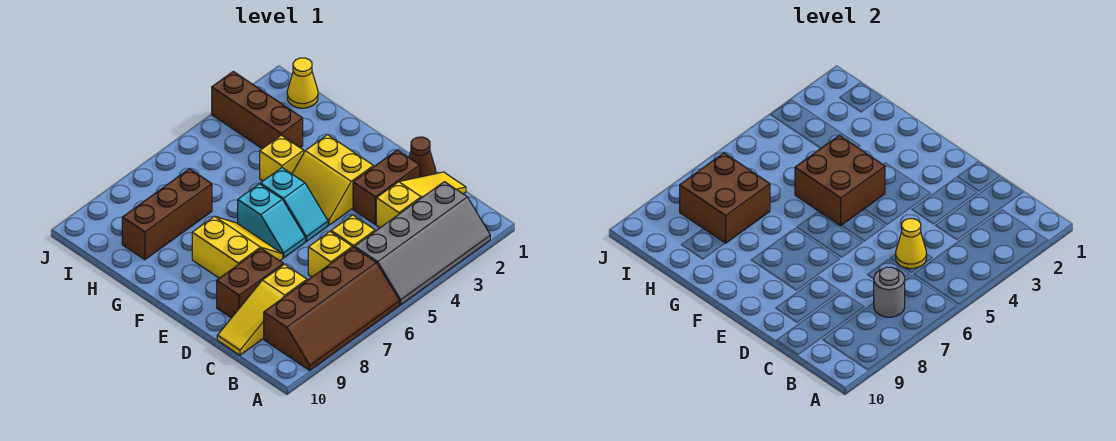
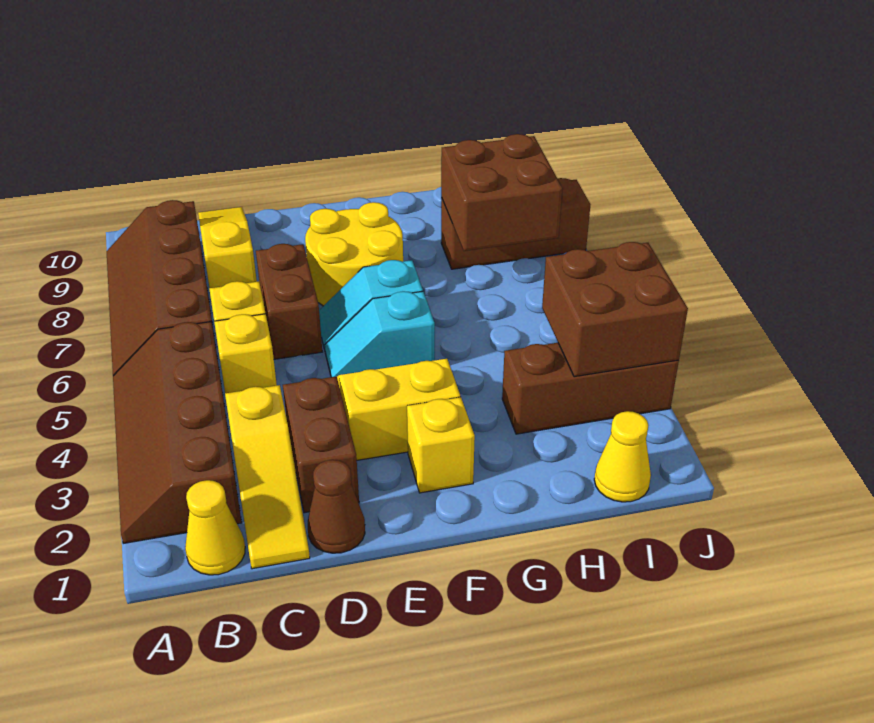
grey slope A2:B5 level 1 top B -> brown slope A2:B5 level 1 top B
grey round brick B7 level 2 -> none
yellow cone C5 level 2 -> yellow cone B1 level 1
brown brick D8:D9 level 1 -> brown brick D6:D7 level 1
yellow slope E7:F8 level 1 top 8 -> yellow round brick E7:F8 level 1
brown brick F4:G5 level 2 -> brown brick I3:J4 level 2
yellow brick G4 level 1 -> yellow brick F2 level 1
brown brick H7:H9 level 1 -> brown brick H8:J8 level 1

